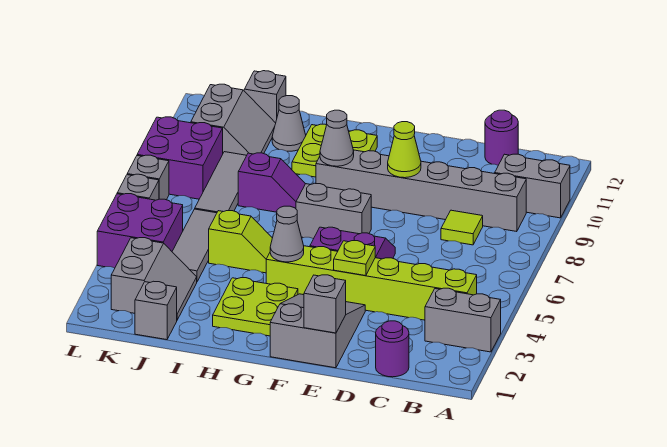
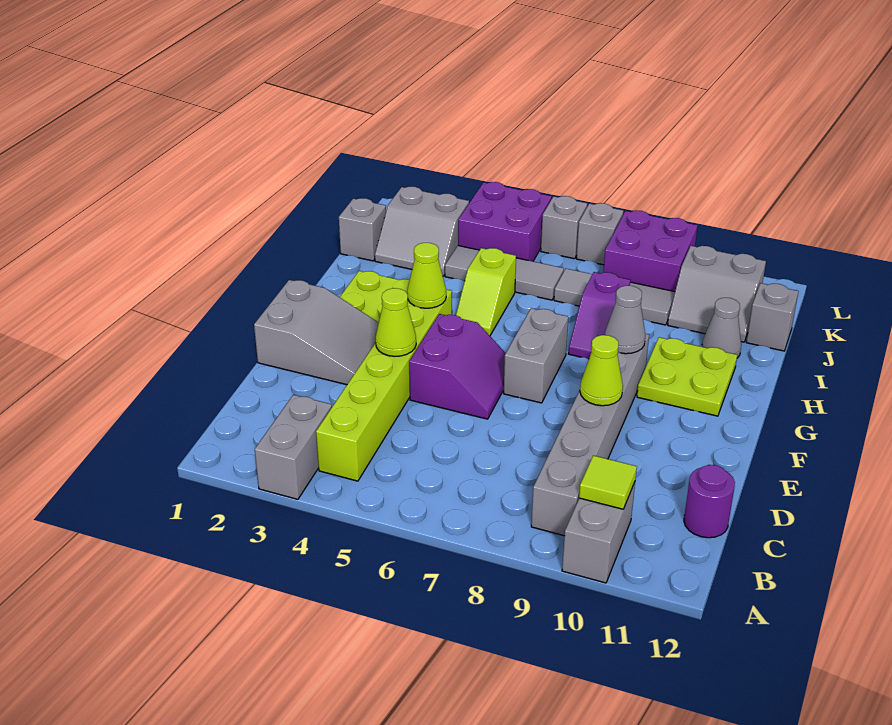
purple round brick C1 level 1 -> none
lime tile C8 level 1 -> lime tile B10 level 2
grey brick E1 level 2 -> none
lime plate E4 level 2 -> lime cone E4 level 2
grey cone G4 level 2 -> lime cone G4 level 2

